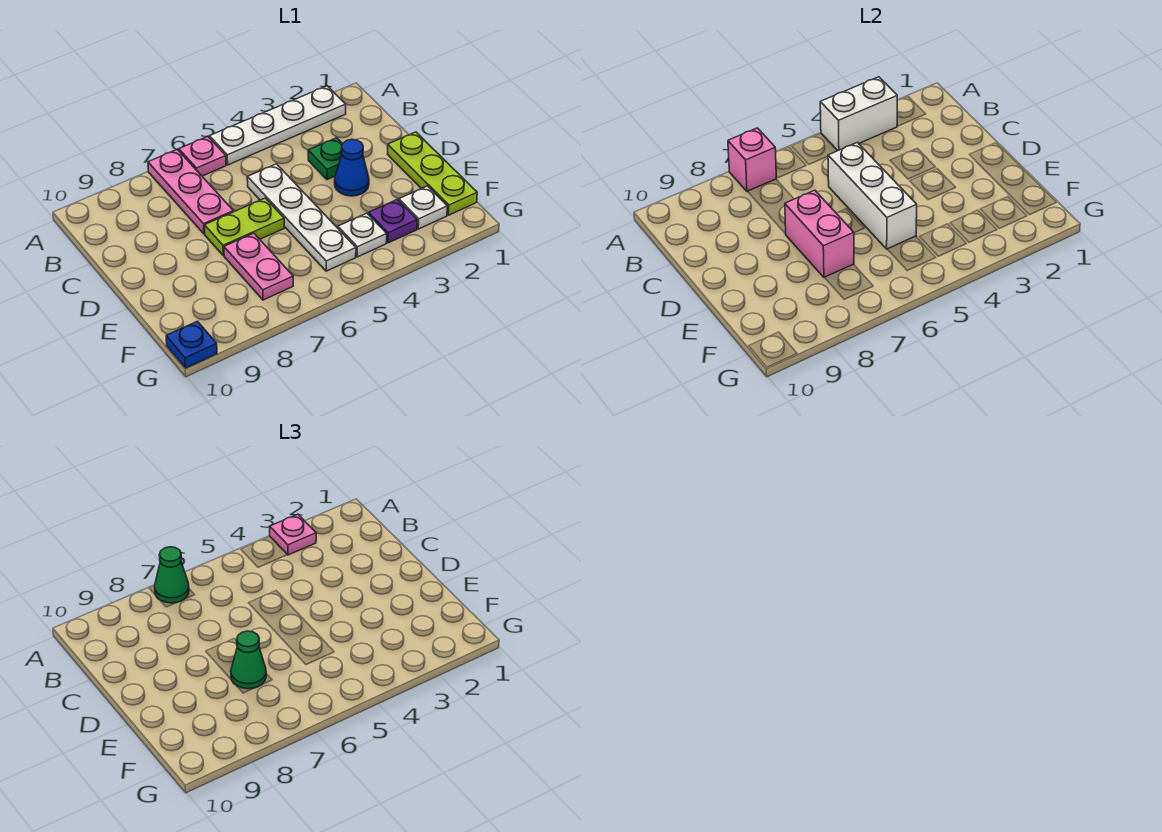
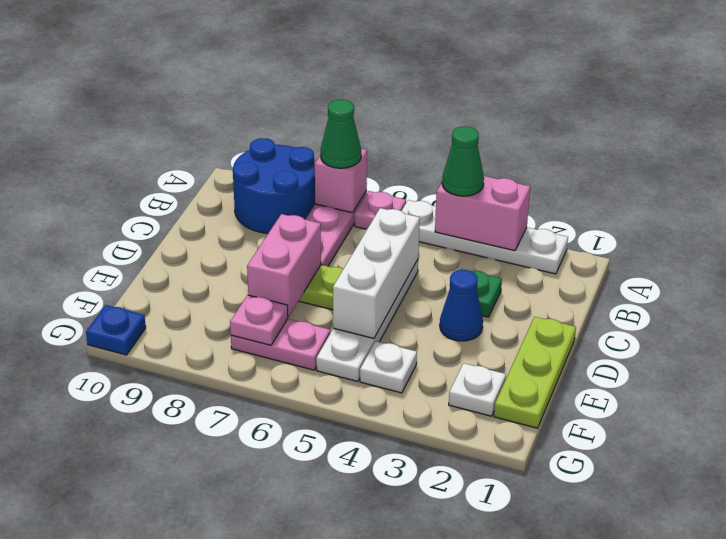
white brick A3:A4 level 2 -> pink brick A3:A4 level 2
pink plate A3 level 3 -> pink plate F7 level 2
none -> blue round brick A8:B9 level 1
pink plate E7:F7 level 1 -> pink plate F6:F7 level 1
green cone E7 level 3 -> green cone A4 level 3
purple plate F3 level 1 -> none

